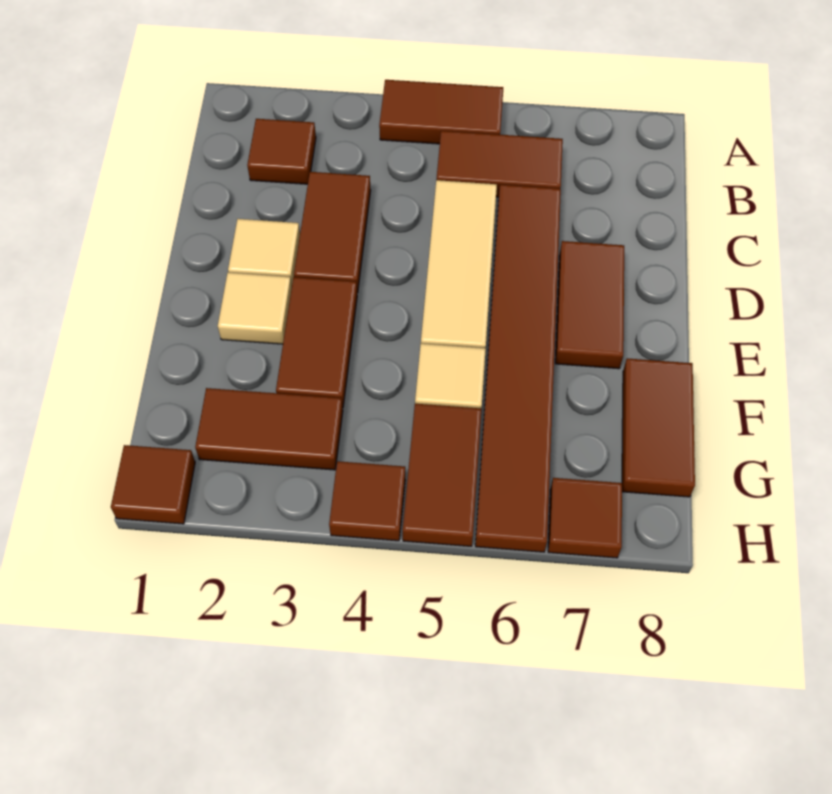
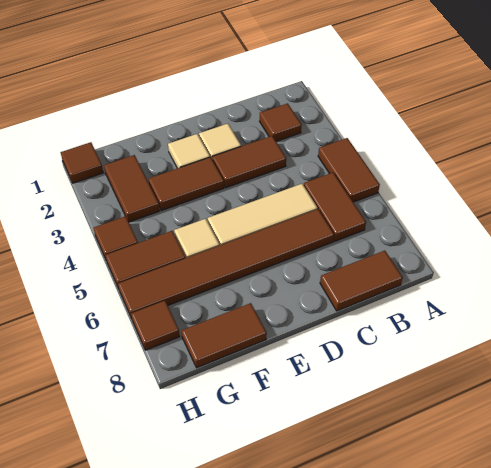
brown tile D7:E7 level 1 -> brown tile B8:C8 level 1

